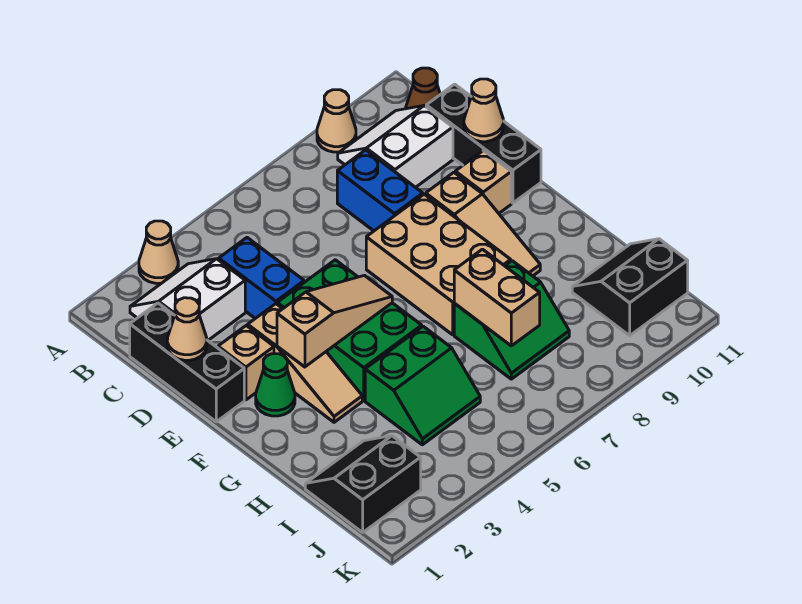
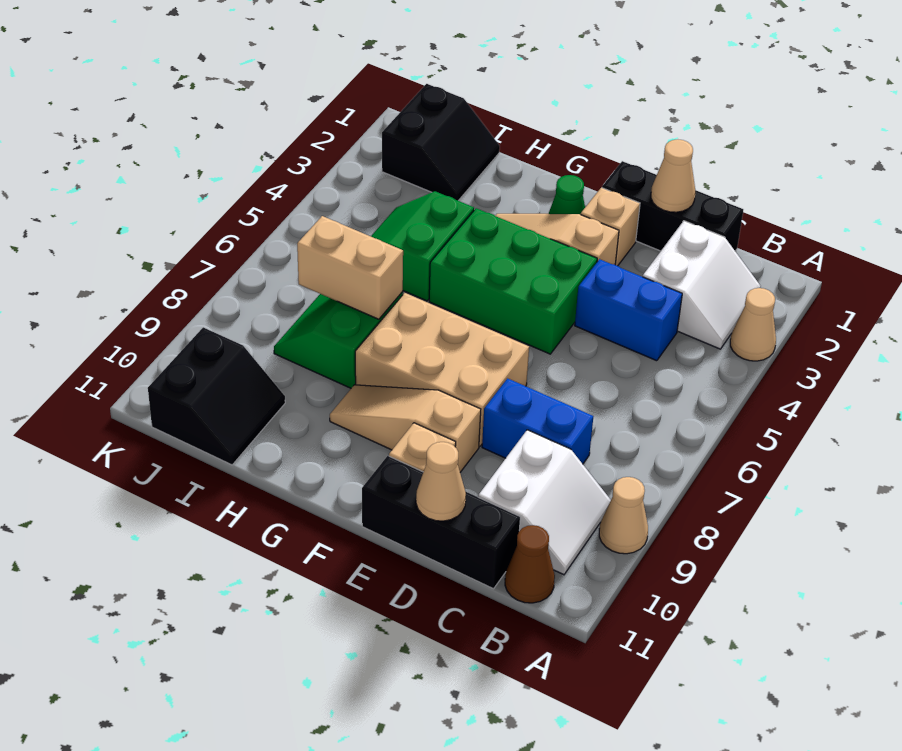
tan slope F3:F5 level 2 top 3 -> none

